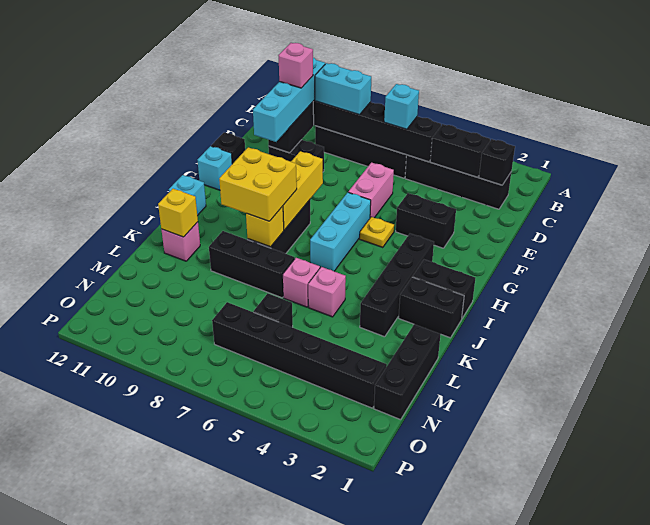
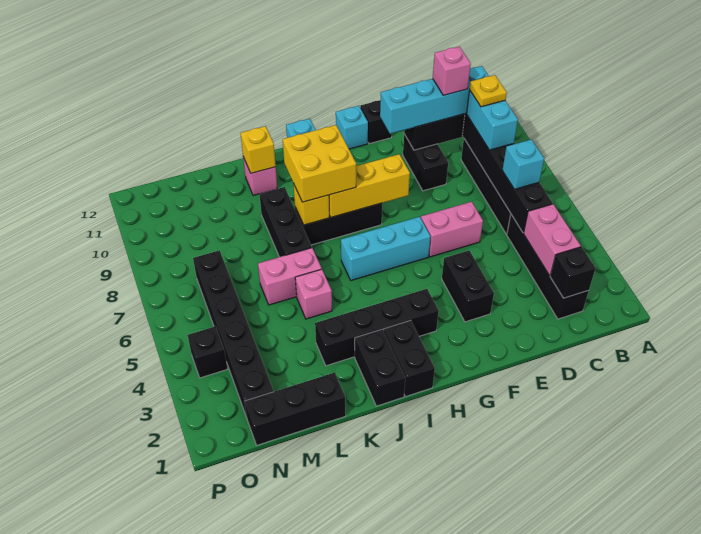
black brick C3:C4 level 2 -> pink brick C3:C4 level 2
yellow plate G5 level 1 -> yellow plate C9 level 4
pink brick K6 level 1 -> pink brick K6:L6 level 1
black brick M6 level 1 -> black brick O4 level 1

